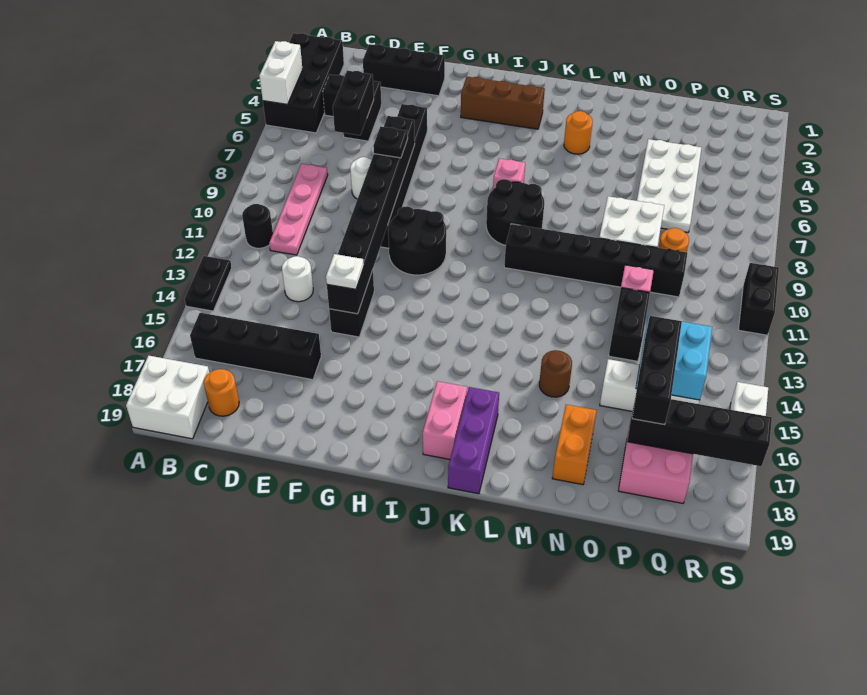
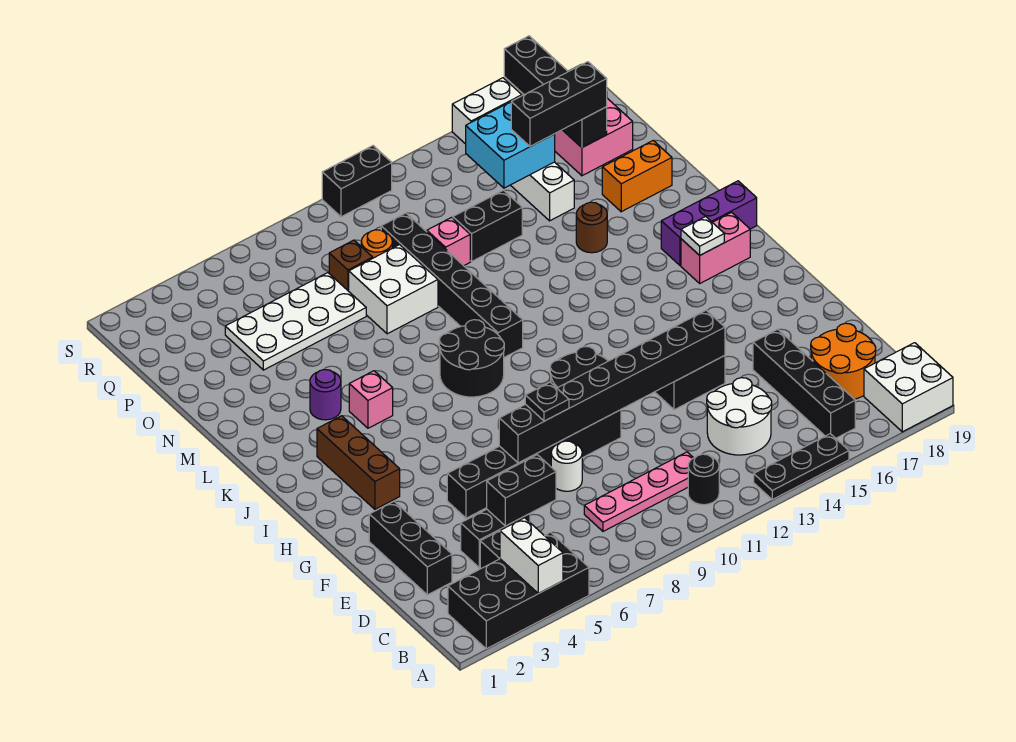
white brick A4:A5 level 2 -> white brick A4:B4 level 2
black plate A13:A14 level 1 -> black plate A13:A15 level 1
orange round brick C18 level 1 -> orange round brick C17:D18 level 1
white round brick D13 level 1 -> white round brick C13:D14 level 1
white plate F14 level 3 -> white plate J17 level 2
pink brick J7 level 1 -> pink brick K5 level 1
orange round brick L4 level 1 -> purple round brick L4 level 1
none -> brown brick P8 level 1

